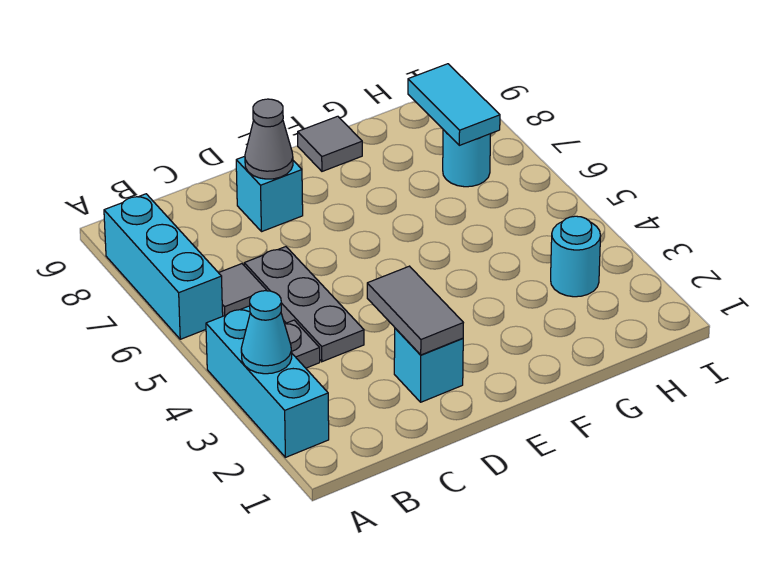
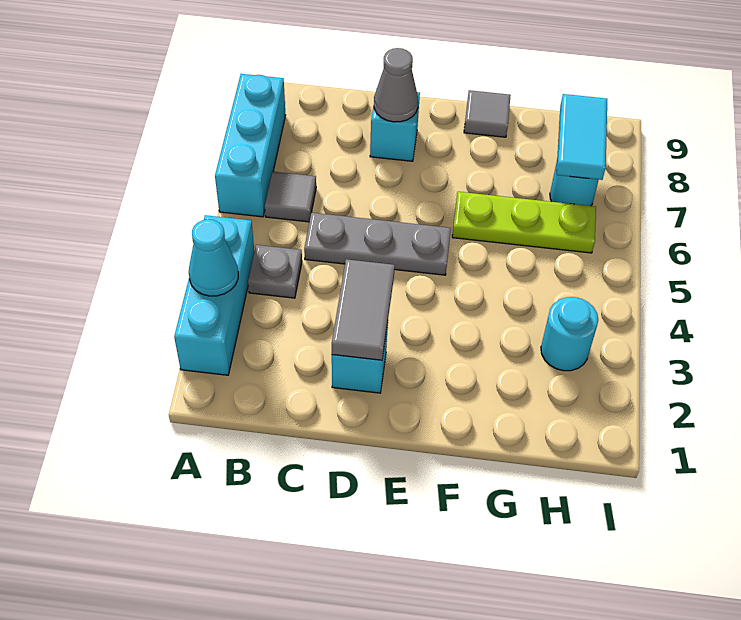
grey plate C4:C6 level 1 -> grey plate C5:E5 level 1
none -> lime plate F6:H6 level 1

